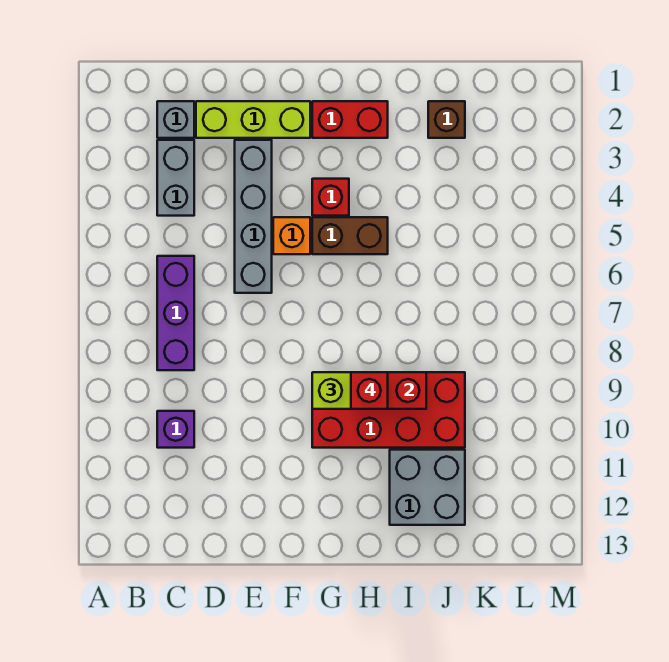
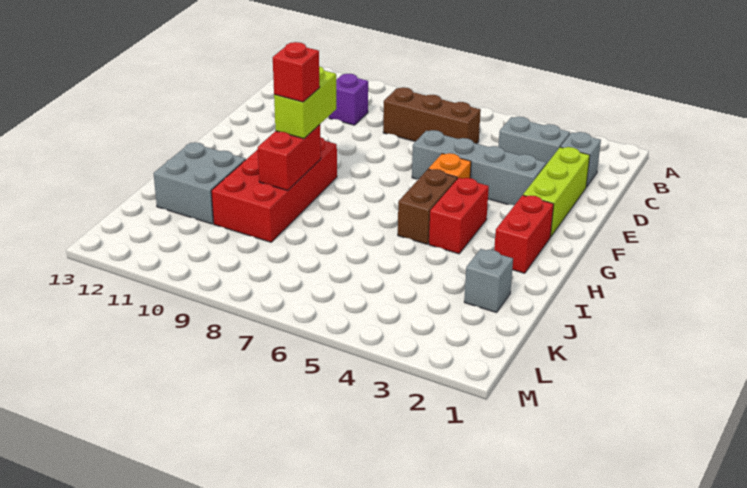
purple brick C6:C8 level 1 -> brown brick C6:C8 level 1
red brick G4 level 1 -> red brick G4:H4 level 1
brown brick J2 level 1 -> grey brick J2 level 1

